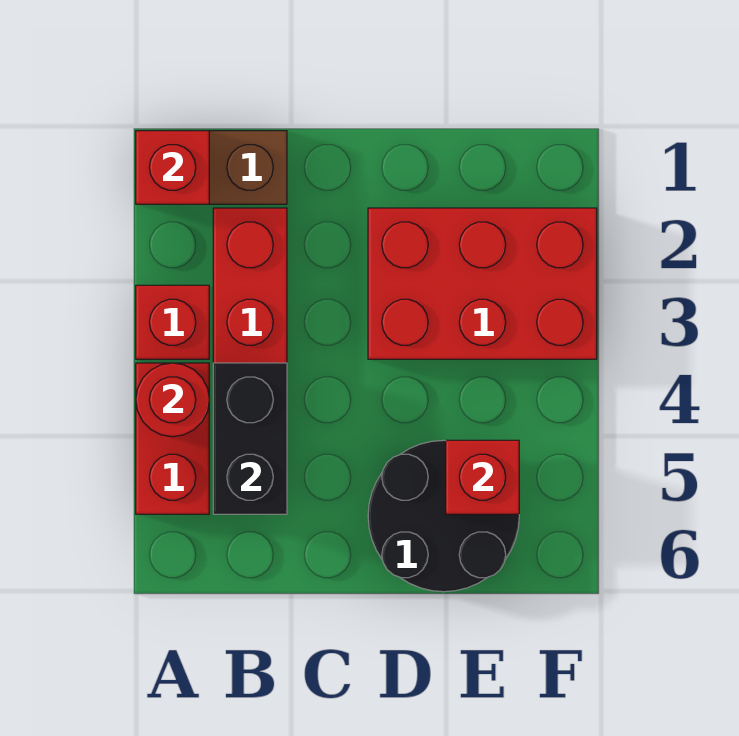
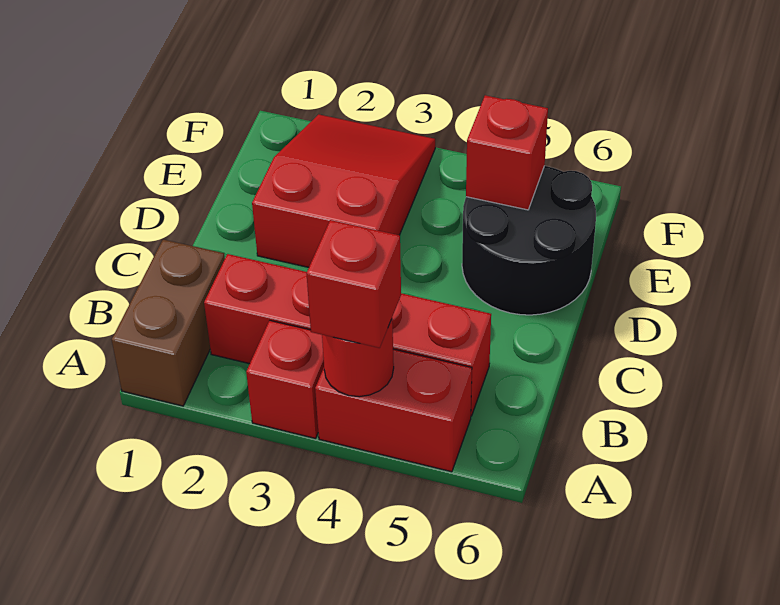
red brick A1 level 2 -> red brick A4 level 3
black brick B4:B5 level 2 -> none
red brick D2:F3 level 1 -> red slope D2:F3 level 1 top D

